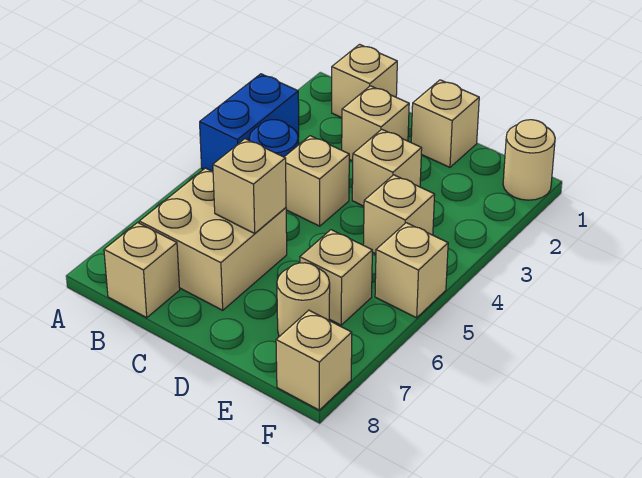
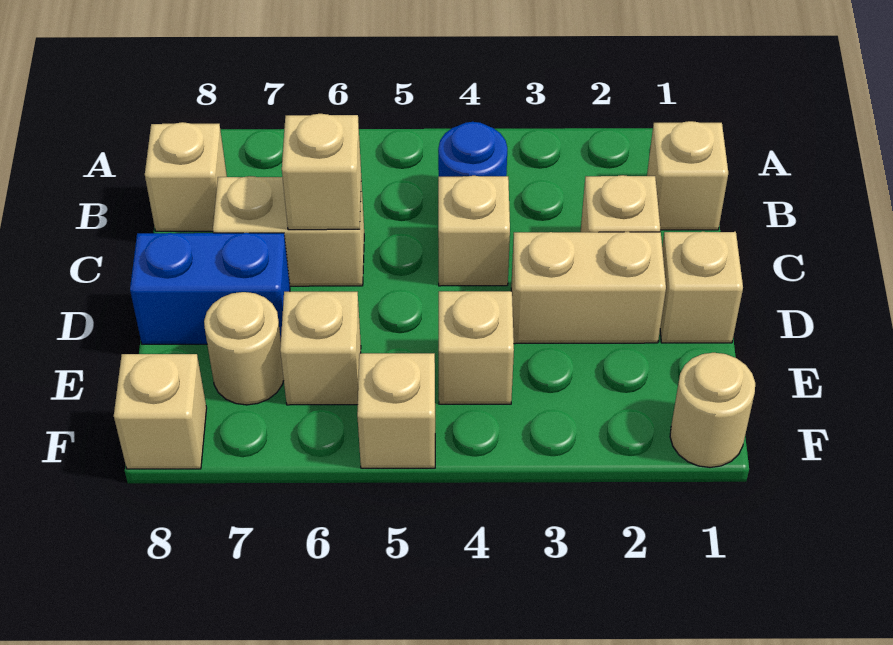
blue brick A3:A4 level 1 -> blue brick D7:D8 level 1
tan brick B6:C7 level 1 -> tan brick C6:C7 level 1
tan brick D3 level 1 -> tan brick D2:D3 level 1

